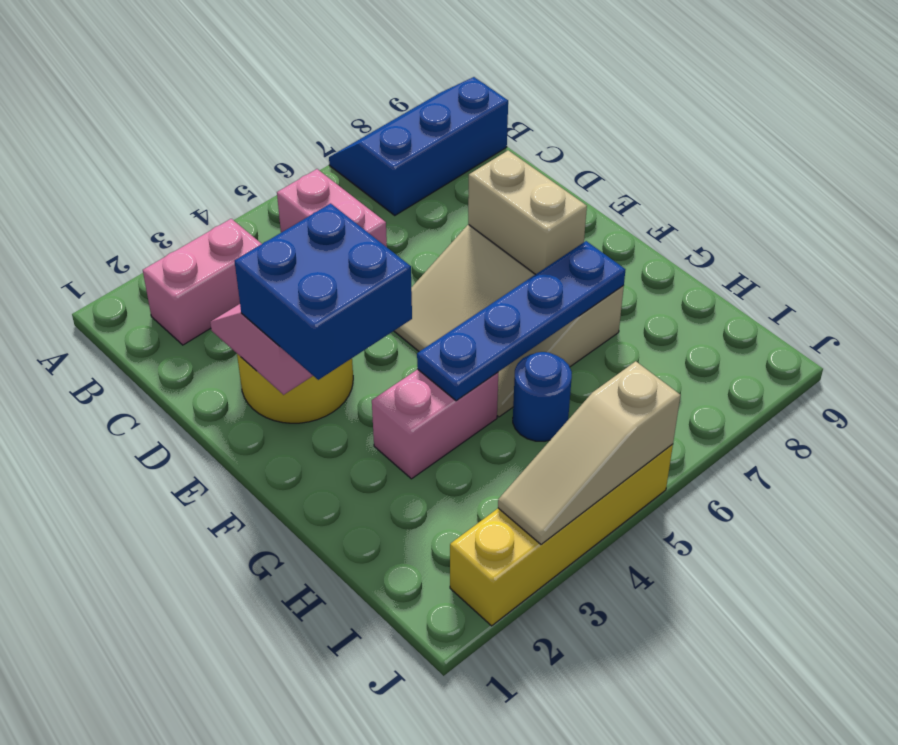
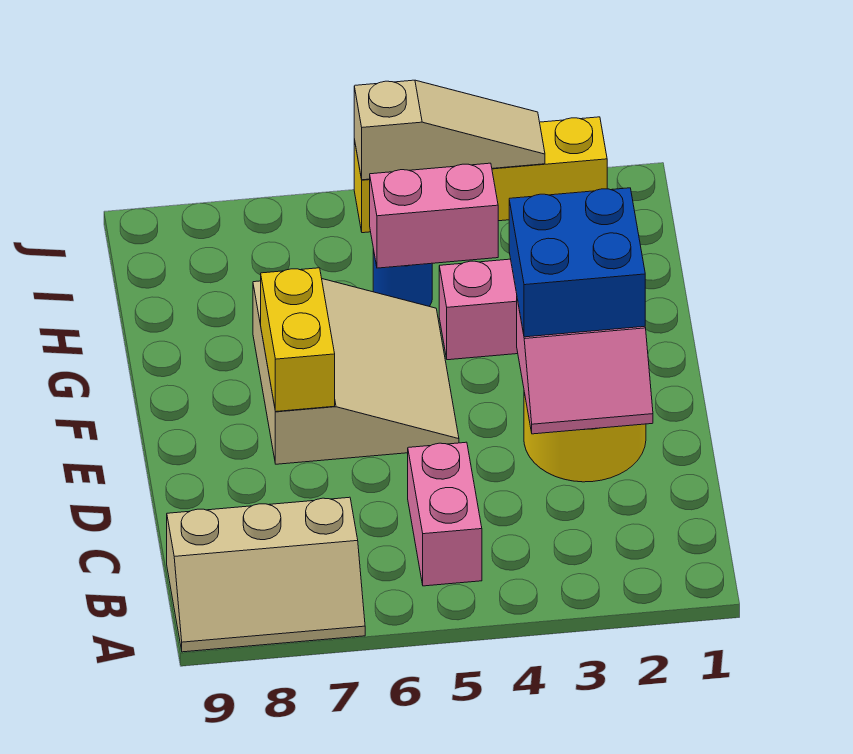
blue slope A7:B9 level 1 top B -> tan slope A7:B9 level 1 top B
pink brick B2:B3 level 1 -> pink brick H4:H5 level 2
tan brick E7:F7 level 2 -> yellow brick E7:F7 level 2
blue plate G4:G7 level 2 -> none

